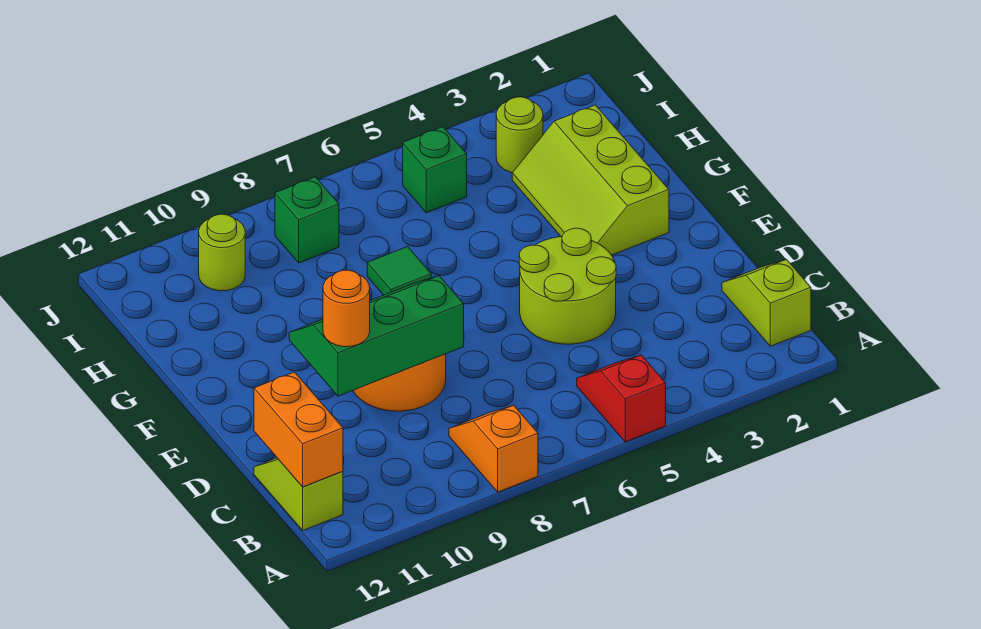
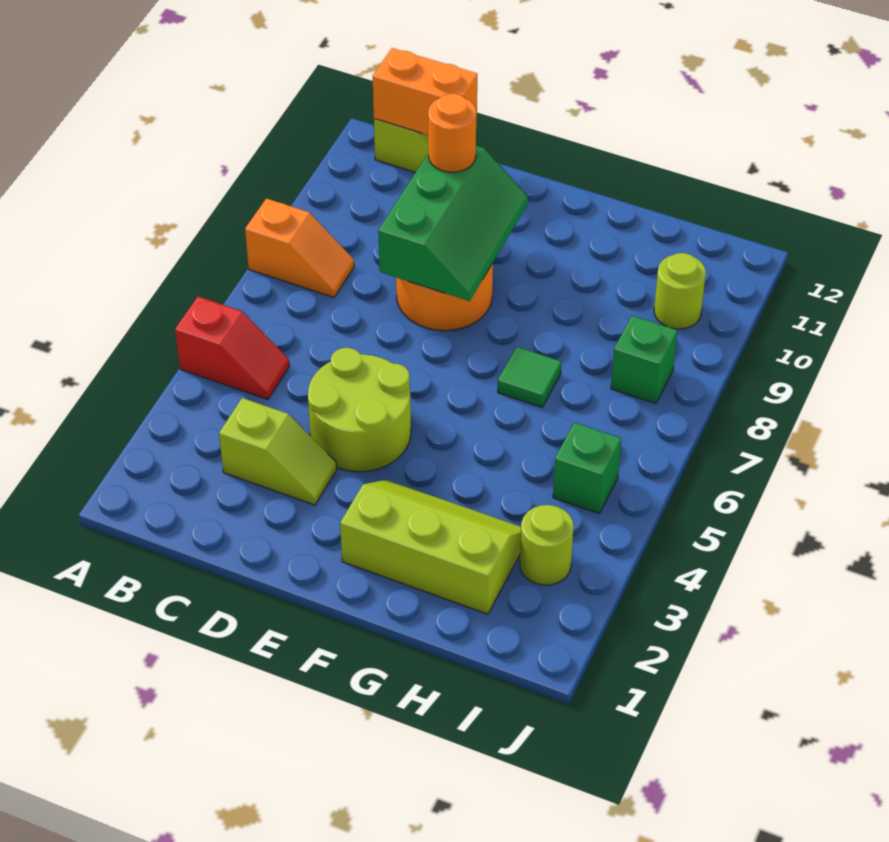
lime slope B1:C1 level 1 top B -> lime slope C3:D3 level 1 top C

